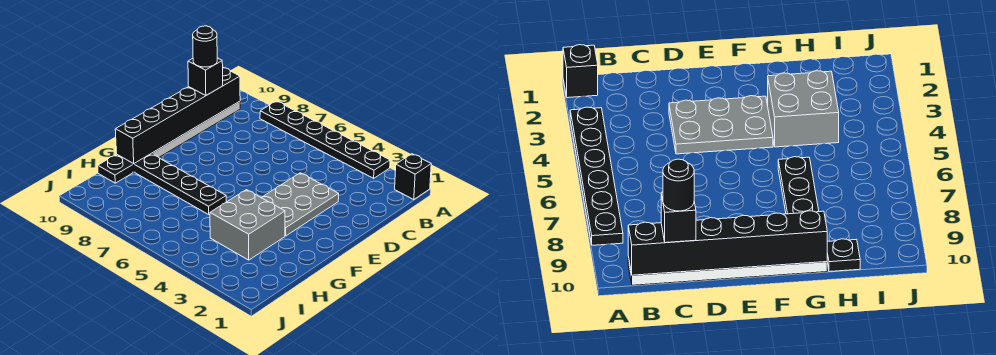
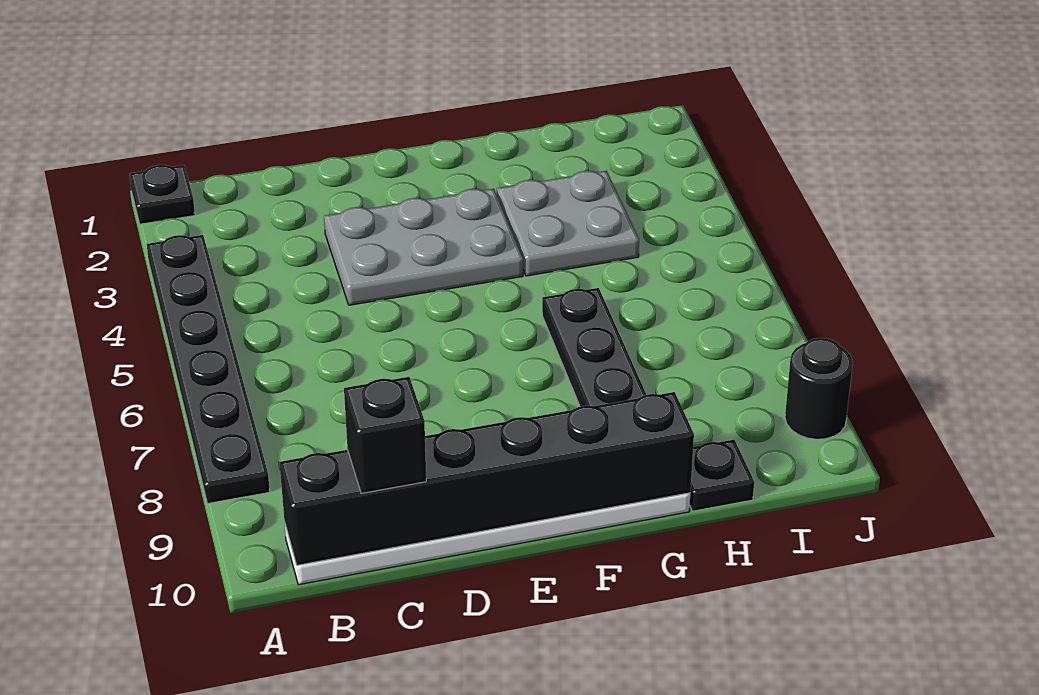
black brick A1 level 1 -> black plate A1 level 1
black round brick C10 level 4 -> black round brick J9 level 1
grey brick G3:H4 level 1 -> grey plate G3:H4 level 1

